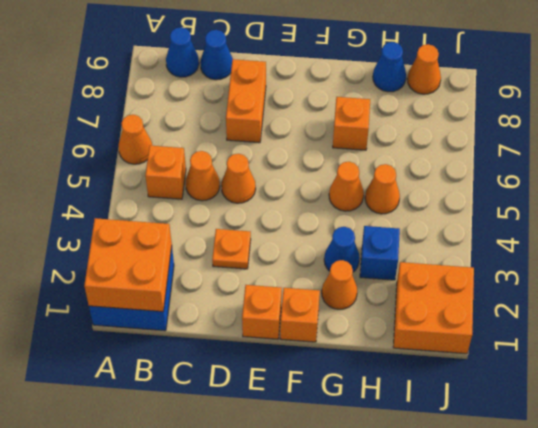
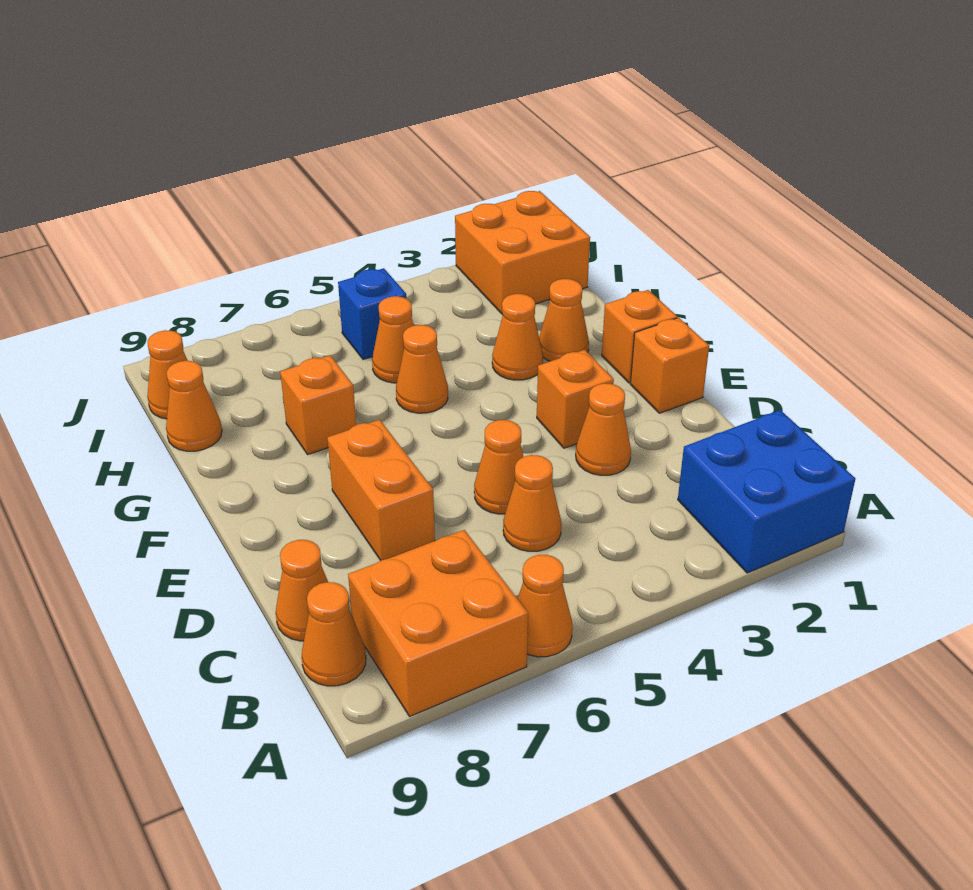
orange brick A1:B2 level 2 -> orange brick A7:B8 level 1
orange brick B5 level 1 -> orange brick E3 level 1
blue cone B9 level 1 -> orange cone B9 level 1
blue cone C9 level 1 -> orange cone C9 level 1
orange plate D3 level 1 -> orange cone D3 level 1
orange brick D7:D8 level 1 -> orange brick D7:E7 level 1
blue cone G3 level 1 -> orange cone G3 level 1
blue brick H3 level 1 -> blue brick I5 level 1
blue cone H9 level 1 -> orange cone H9 level 1

